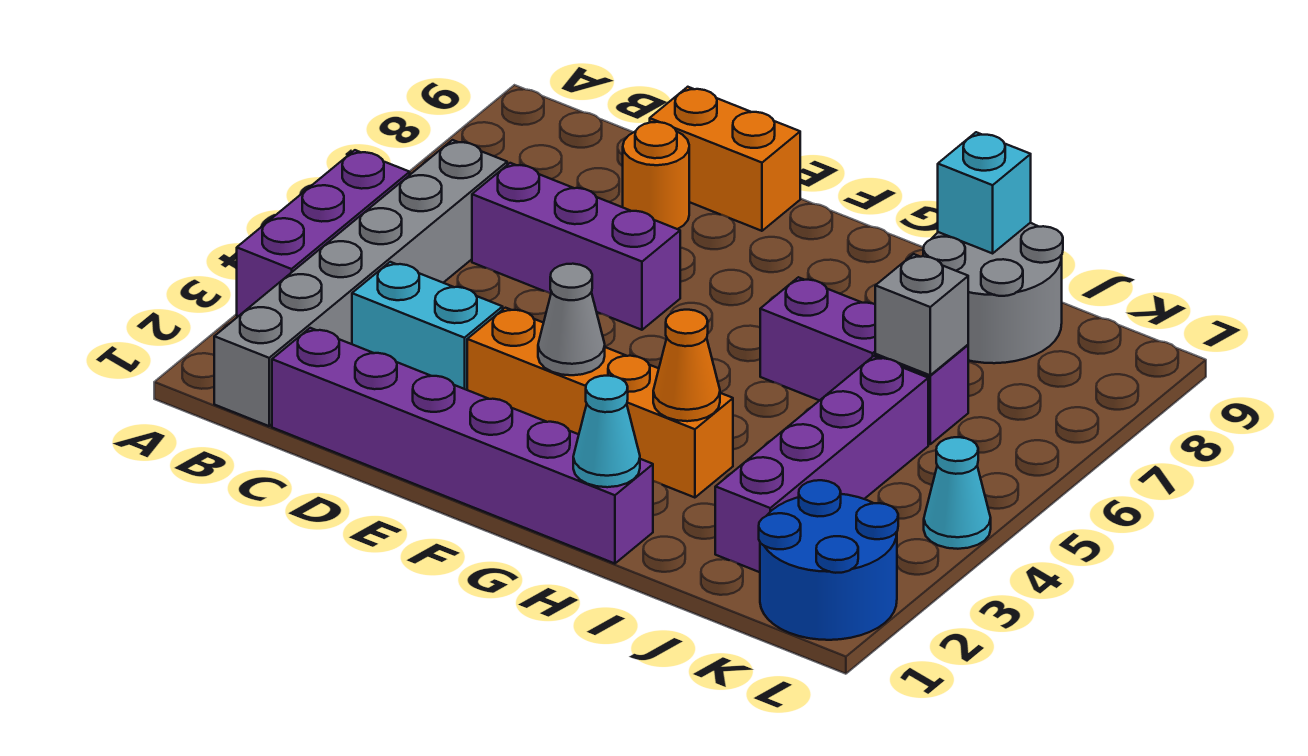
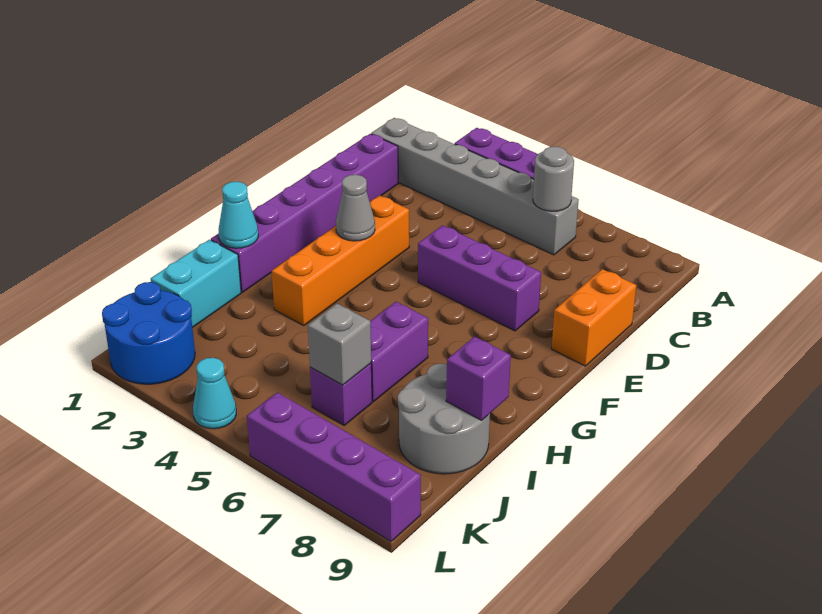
none -> grey round brick B6 level 2
cyan brick C3:D3 level 1 -> cyan brick I1:J1 level 1
purple brick C6:E6 level 1 -> purple brick E5:E7 level 1
orange round brick D8 level 1 -> none
orange cone H3 level 2 -> none
cyan brick I9 level 2 -> purple brick I9 level 2
purple brick J2:J5 level 1 -> purple brick L6:L9 level 1

